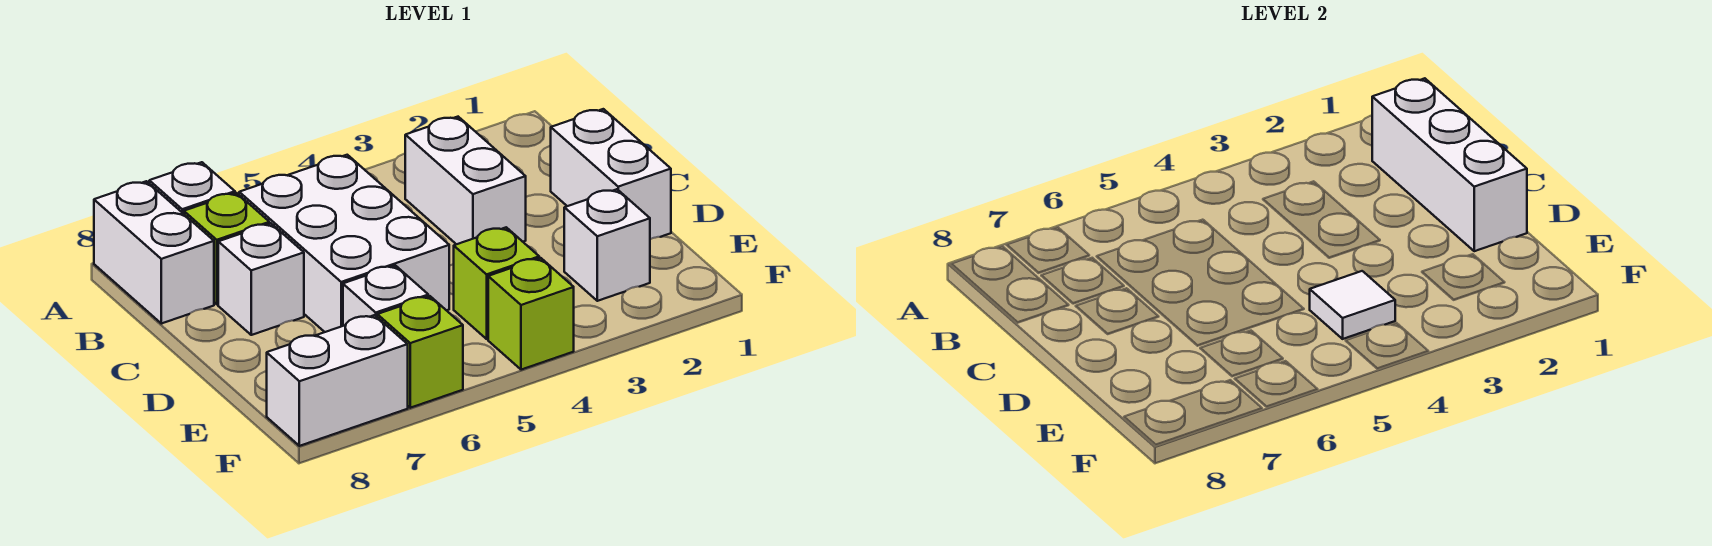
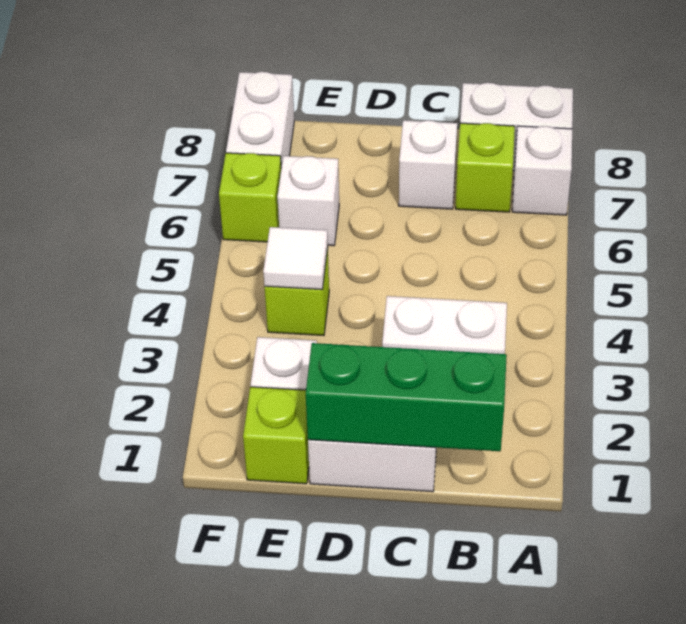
white brick B1:D1 level 2 -> green brick B1:D1 level 2
white brick B5:D6 level 1 -> none
lime brick F4 level 1 -> lime brick E1 level 1

